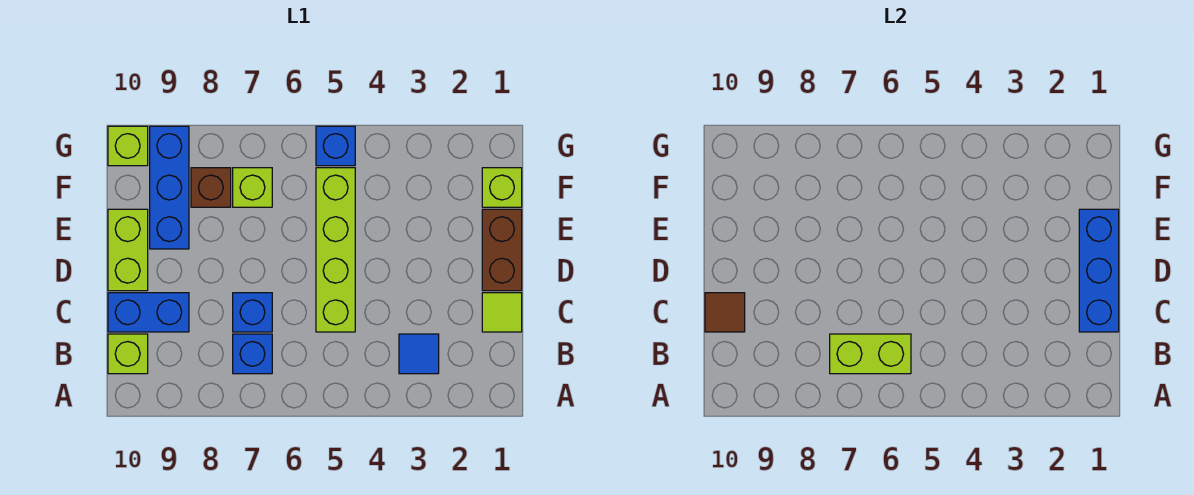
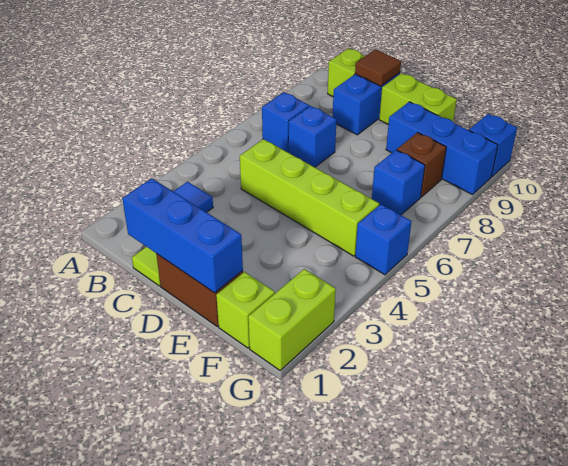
lime brick B6:B7 level 2 -> lime brick G1:G2 level 1
lime brick F7 level 1 -> blue brick F7 level 1
lime brick G10 level 1 -> blue brick G10 level 1

